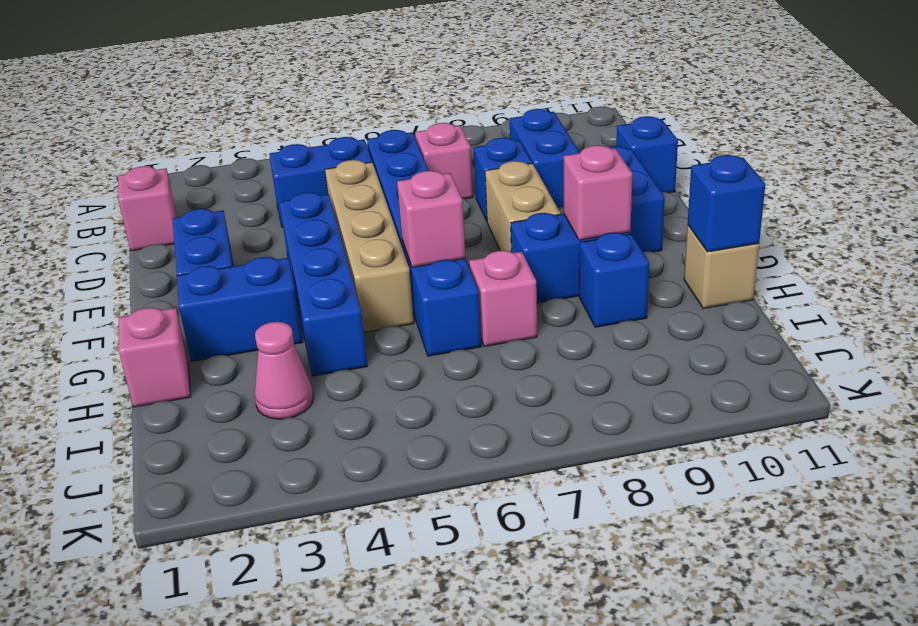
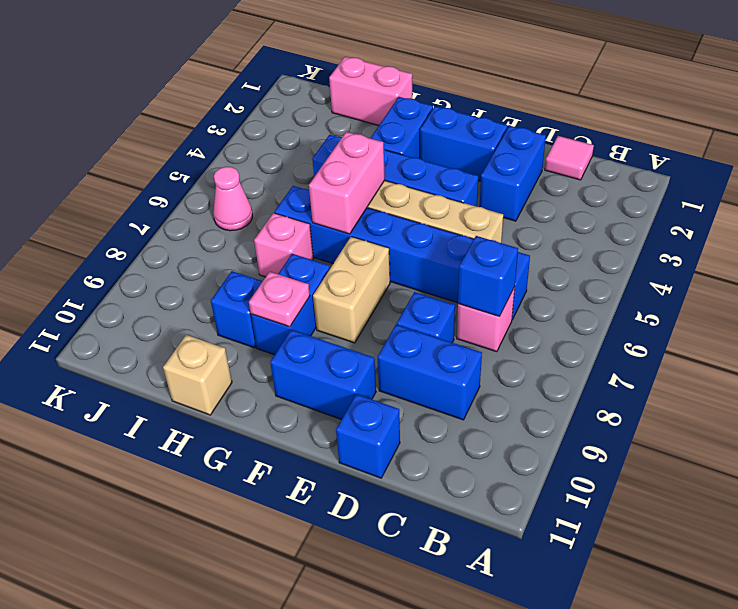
pink brick C1 level 1 -> pink tile C1 level 1
blue brick C4:C5 level 1 -> blue brick D2:D3 level 1
tan brick E8:F8 level 1 -> tan brick F7:F8 level 1
pink brick G6 level 2 -> pink brick G5:G6 level 2
pink brick G9 level 2 -> pink plate G9 level 2
pink brick H1 level 1 -> pink brick H1:I1 level 1
blue brick H11 level 2 -> blue brick C7 level 2
pink cone I3 level 1 -> pink cone J6 level 1

